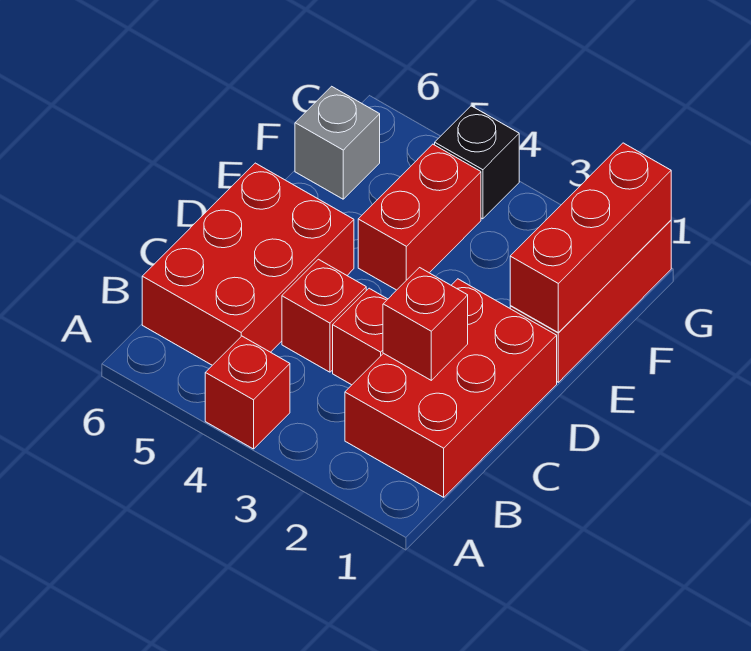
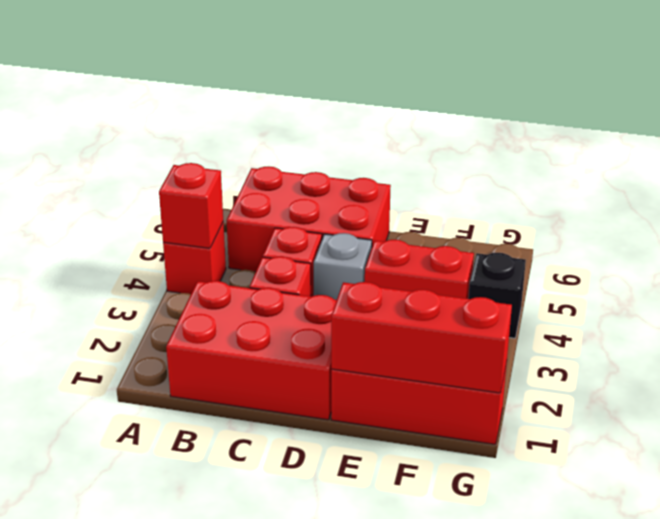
red brick C2 level 2 -> red brick A4 level 2
grey brick F6 level 1 -> grey brick D4 level 1

